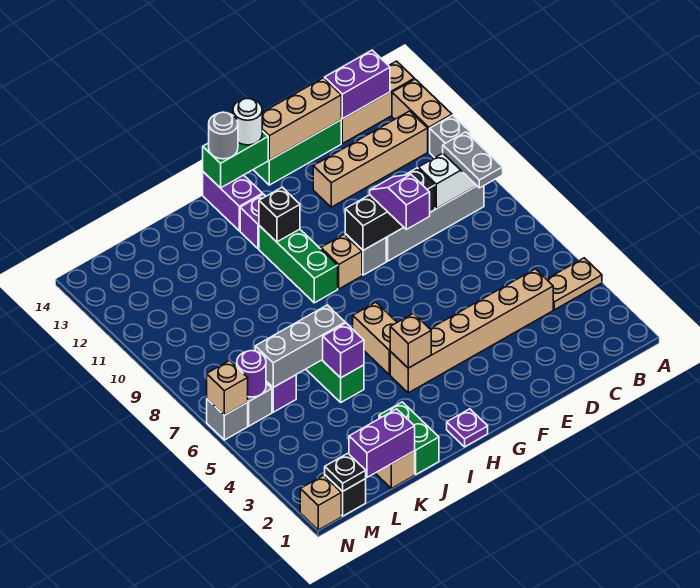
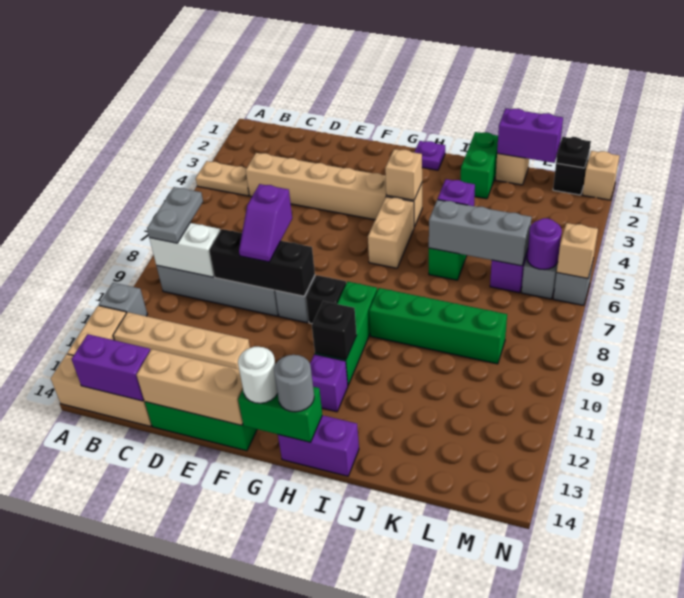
tan brick G9 level 1 -> black brick G9 level 1
purple brick H13:H14 level 1 -> purple brick H14:I14 level 1
none -> green brick I9:L9 level 1

